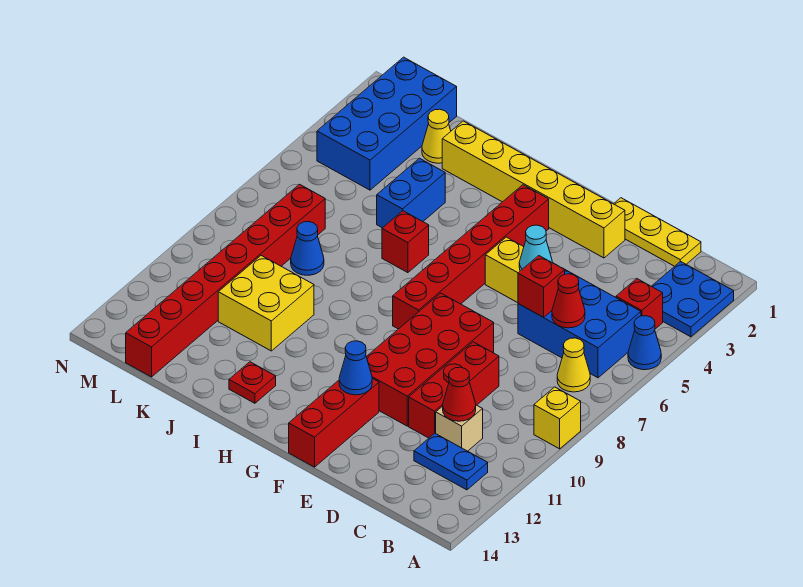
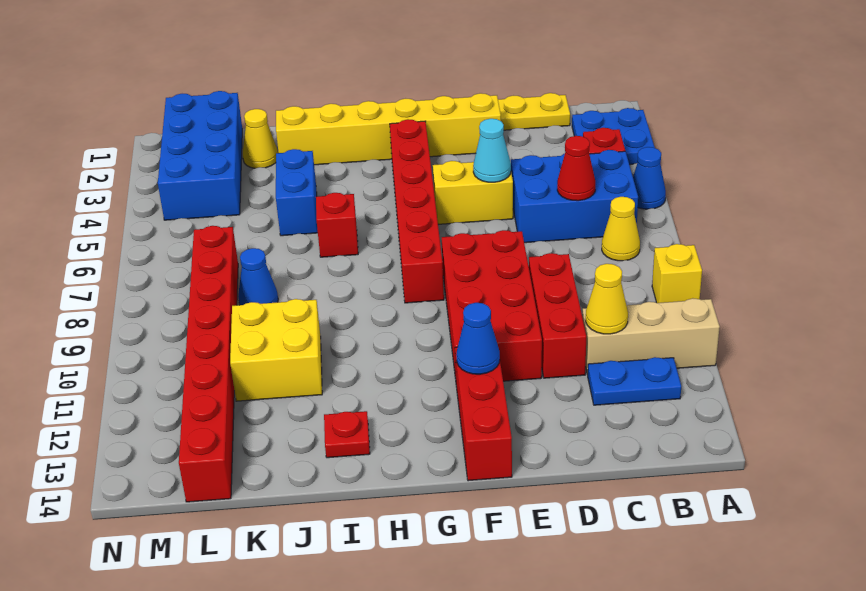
tan brick C11 level 1 -> tan brick A11:C11 level 1
red cone C11 level 2 -> yellow cone C11 level 2
red brick D6 level 2 -> none

